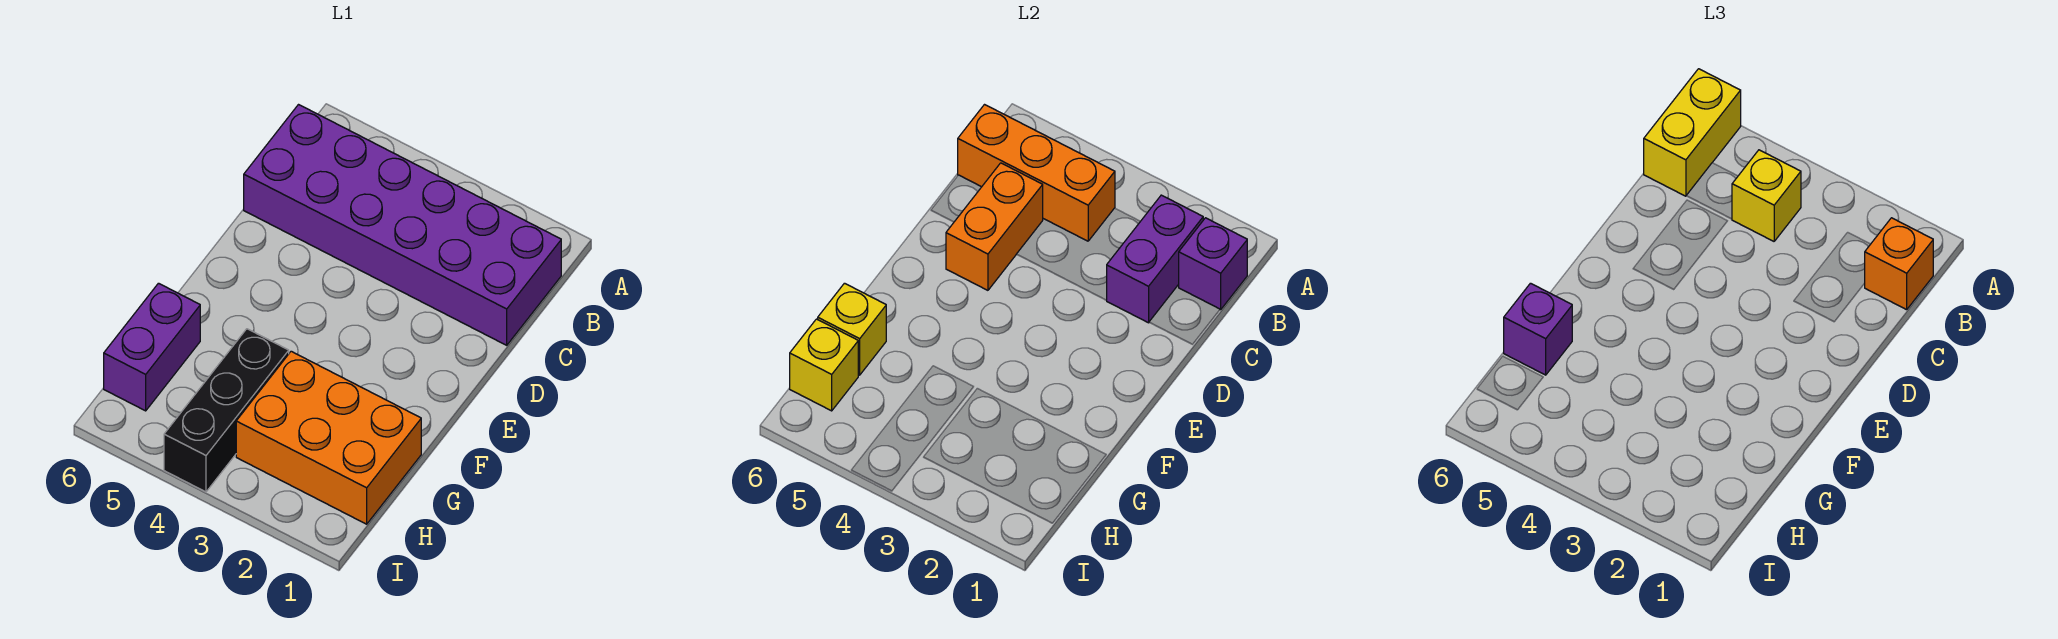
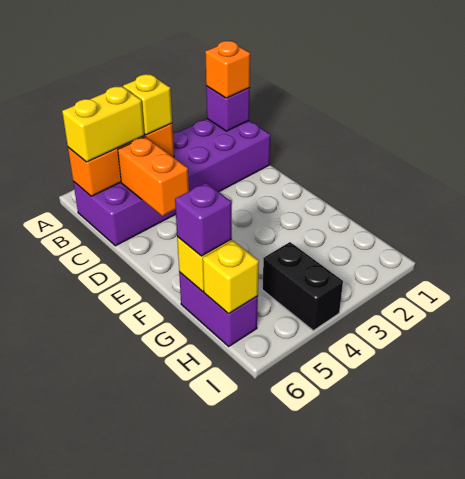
yellow brick A6:B6 level 3 -> yellow brick B5:B6 level 3
purple brick B2:C2 level 2 -> none
orange brick G1:H3 level 1 -> none
black brick G4:I4 level 1 -> black brick H4:I4 level 1

